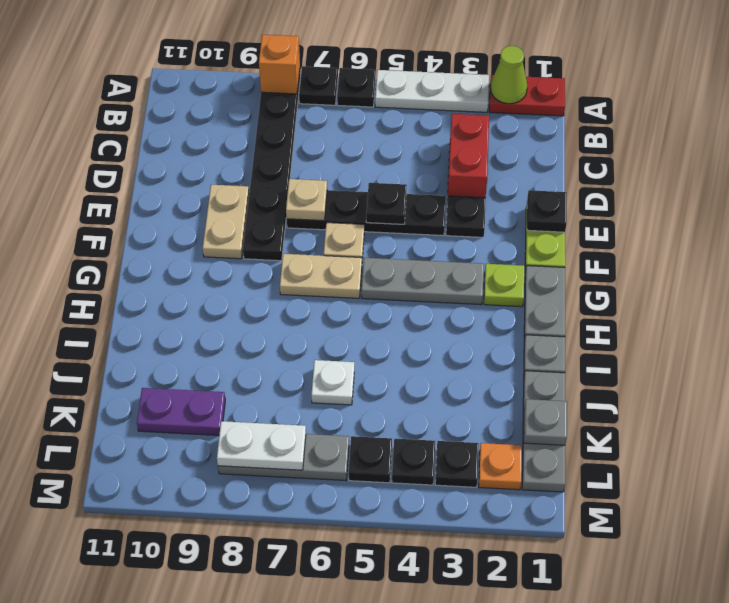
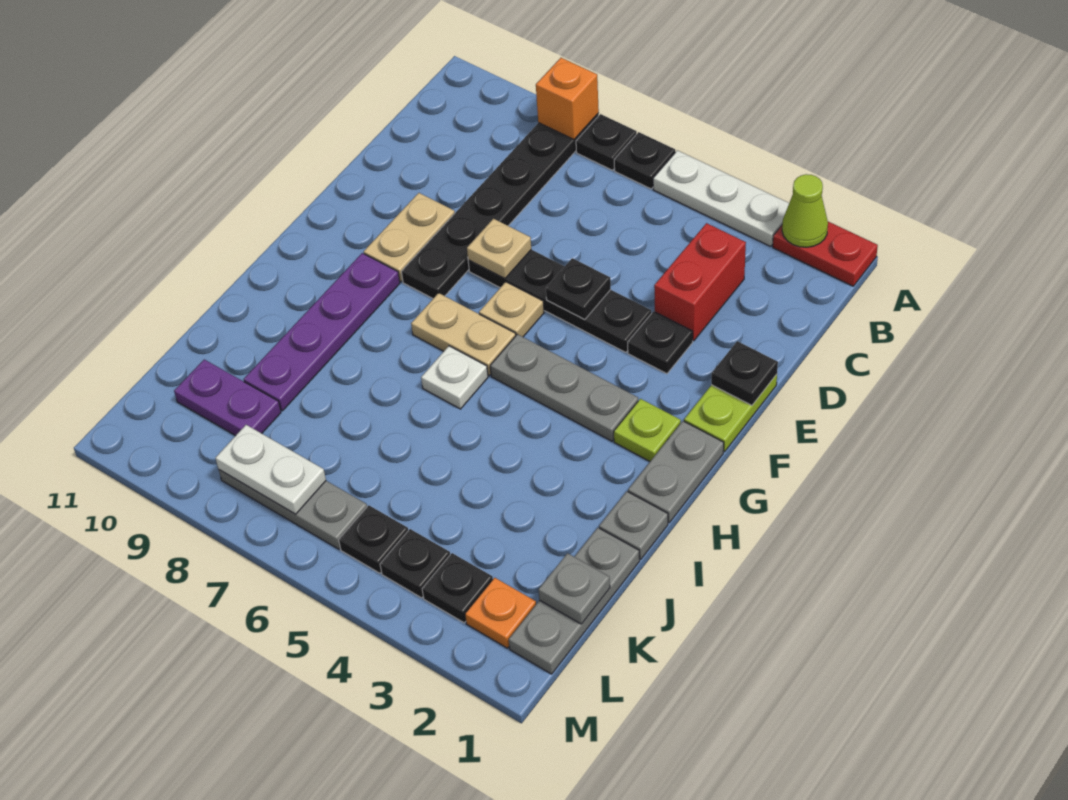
none -> purple plate G9:J9 level 1
white plate J6 level 1 -> white plate H6 level 1

